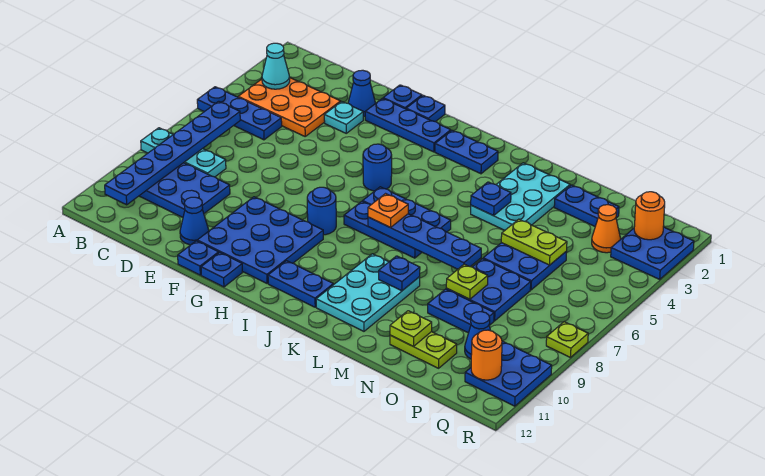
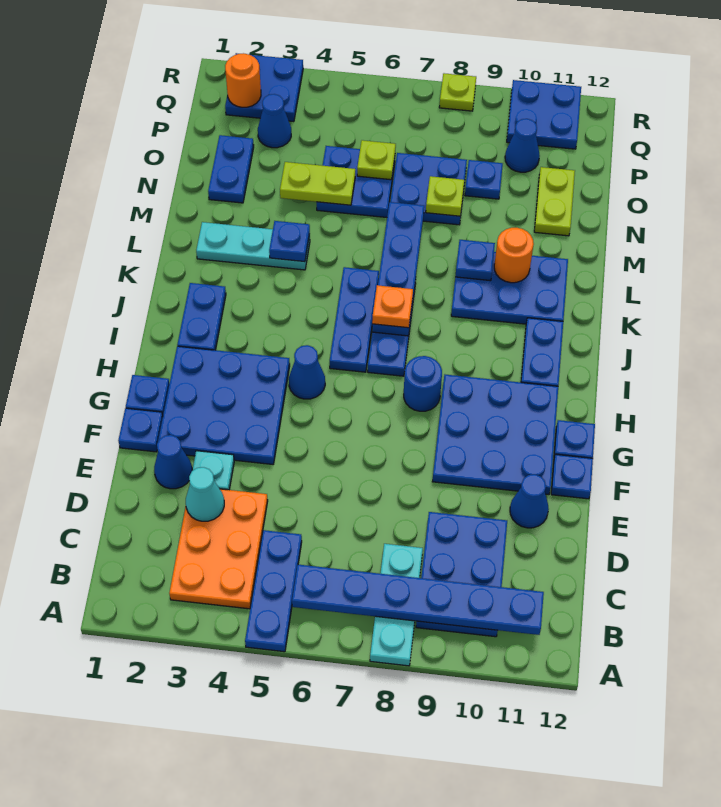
cyan cone B3 level 2 -> cyan cone D3 level 2
blue plate F2:H2 level 1 -> blue plate F2:H4 level 1
blue round brick H5 level 1 -> blue cone H5 level 1
cyan plate K9:L11 level 1 -> blue plate K9:L11 level 1
cyan plate L2:M4 level 1 -> cyan plate L2:L4 level 1
lime plate N5:O5 level 2 -> lime plate N4:N5 level 2
blue plate N9:O9 level 1 -> blue plate O9 level 1
lime plate N11 level 2 -> lime plate O6 level 2
orange cone P3 level 1 -> blue cone P3 level 1
orange round brick Q11 level 2 -> orange round brick L10 level 2

